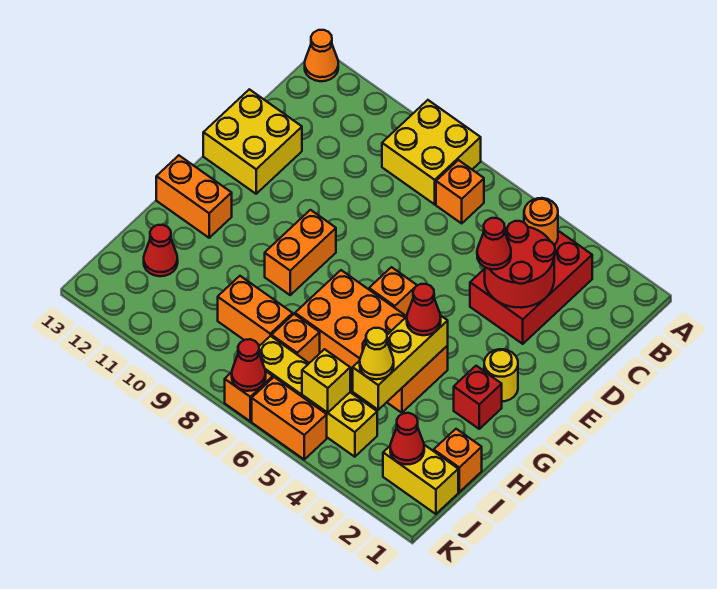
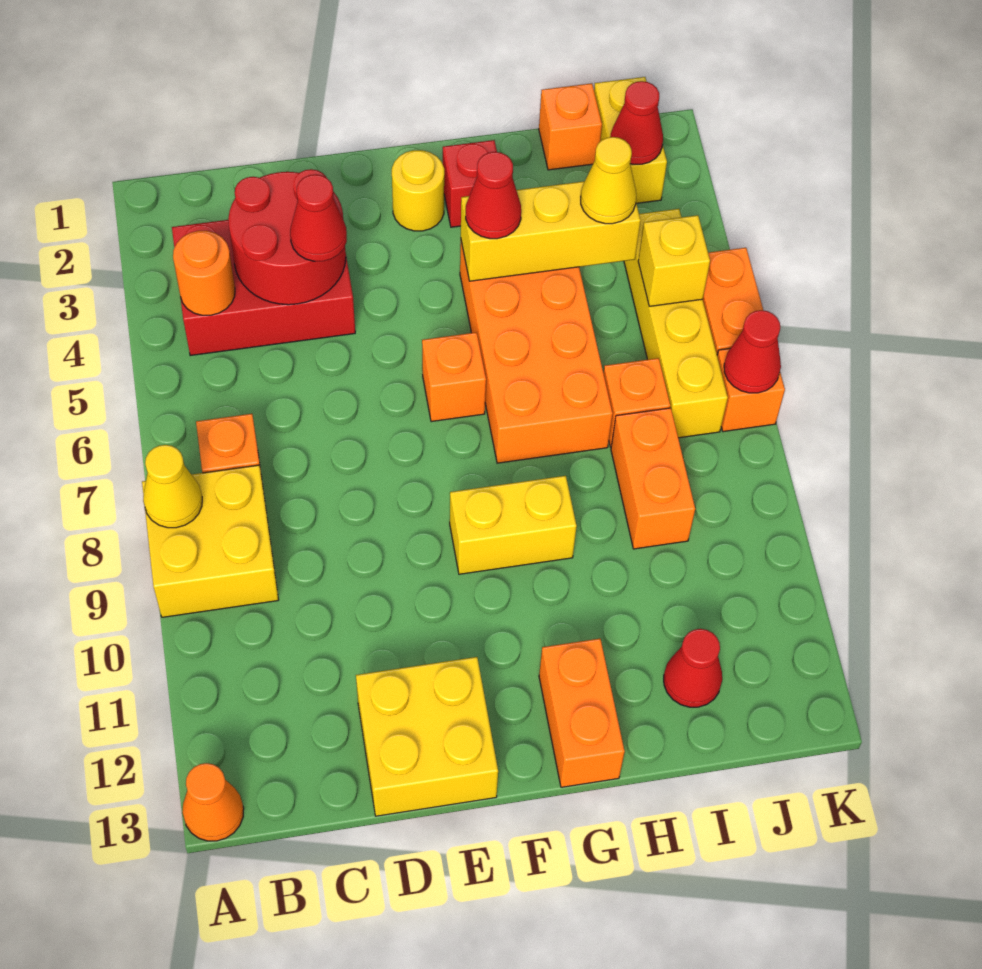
none -> yellow cone A8 level 2
orange brick F9:G9 level 1 -> yellow brick F9:G9 level 1

